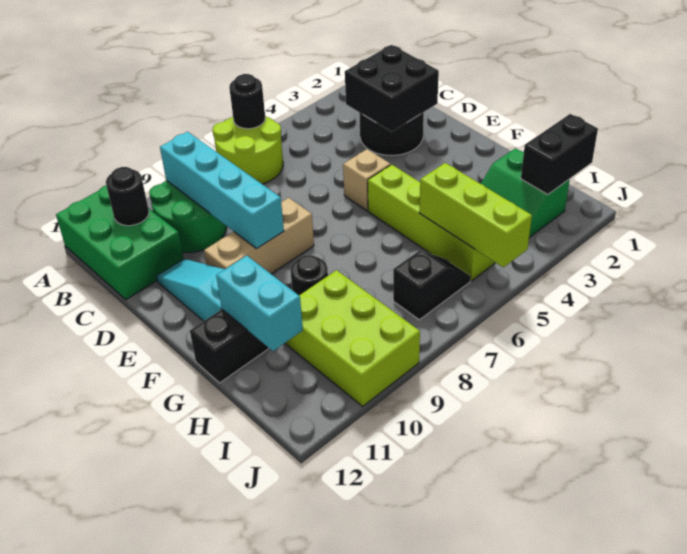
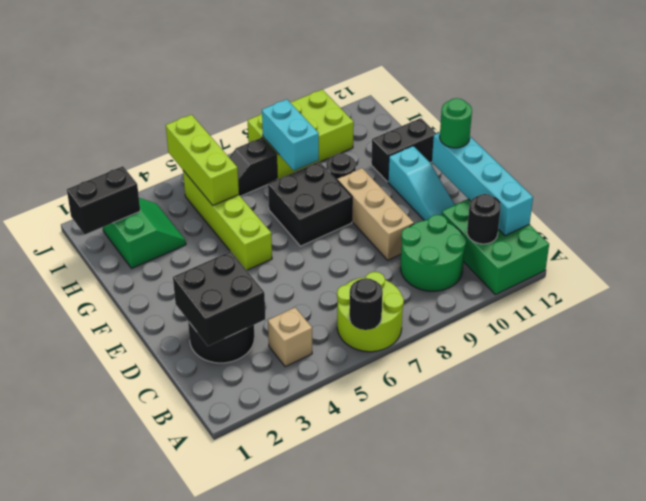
cyan brick B9:E9 level 2 -> cyan brick B12:E12 level 2
tan brick E5 level 1 -> tan brick B4 level 1
tan brick E8:E10 level 1 -> tan brick D9:F9 level 1
none -> green round brick E12 level 3
none -> black brick F7:G8 level 1
cyan brick G11:H11 level 2 -> cyan brick H8:I8 level 2
lime brick H9:J10 level 1 -> lime brick I8:J10 level 1

